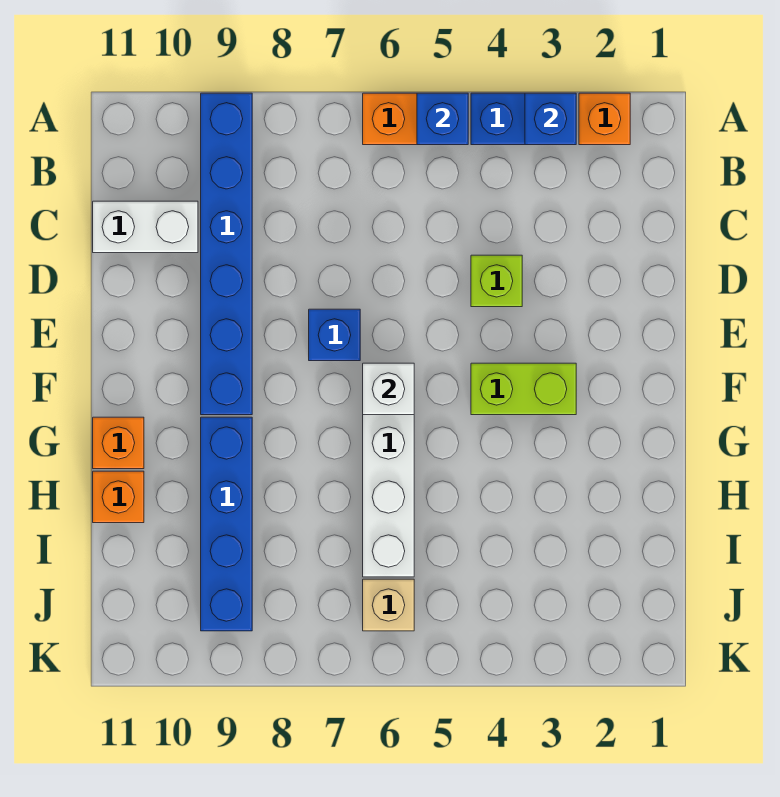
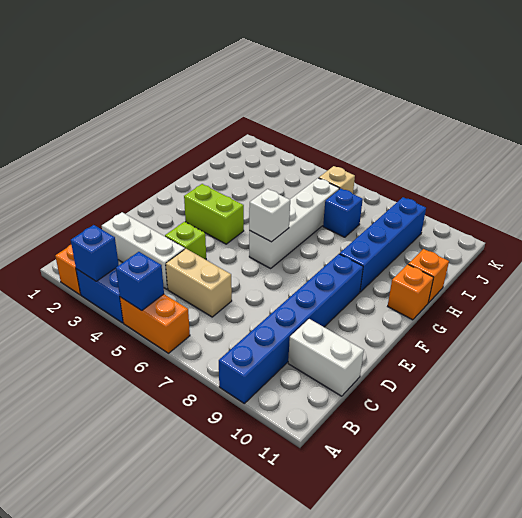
none -> white brick C2:C4 level 1
none -> tan brick C5:C6 level 1
blue brick E7 level 1 -> blue brick I7 level 1

